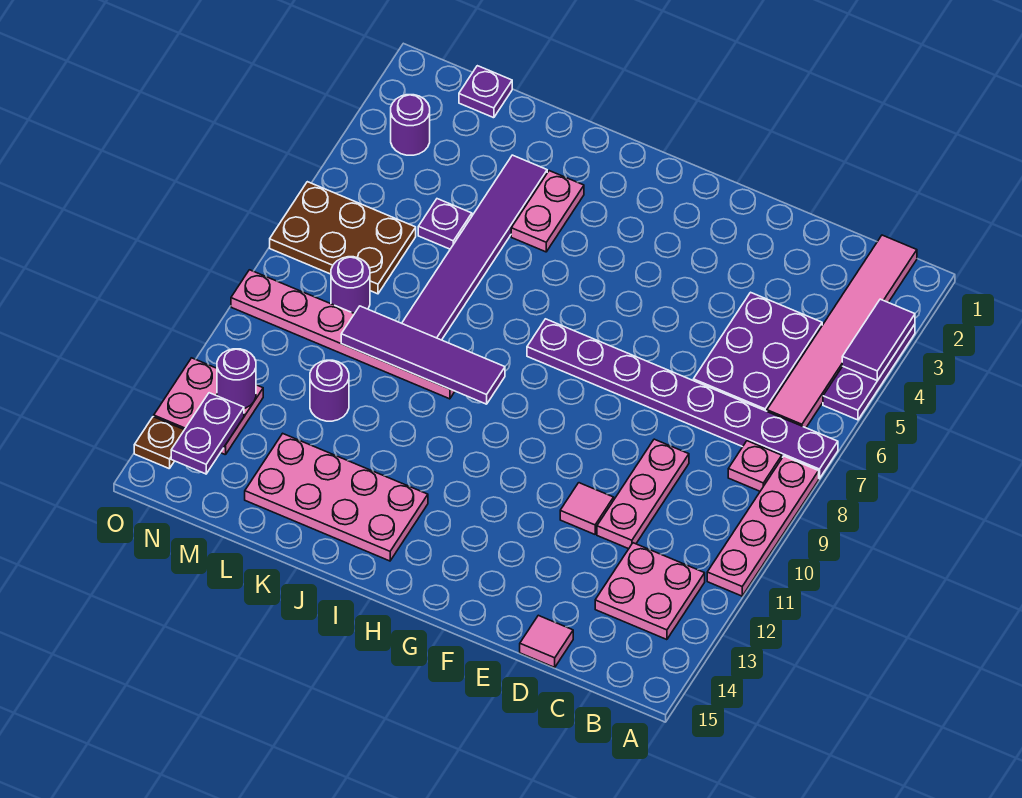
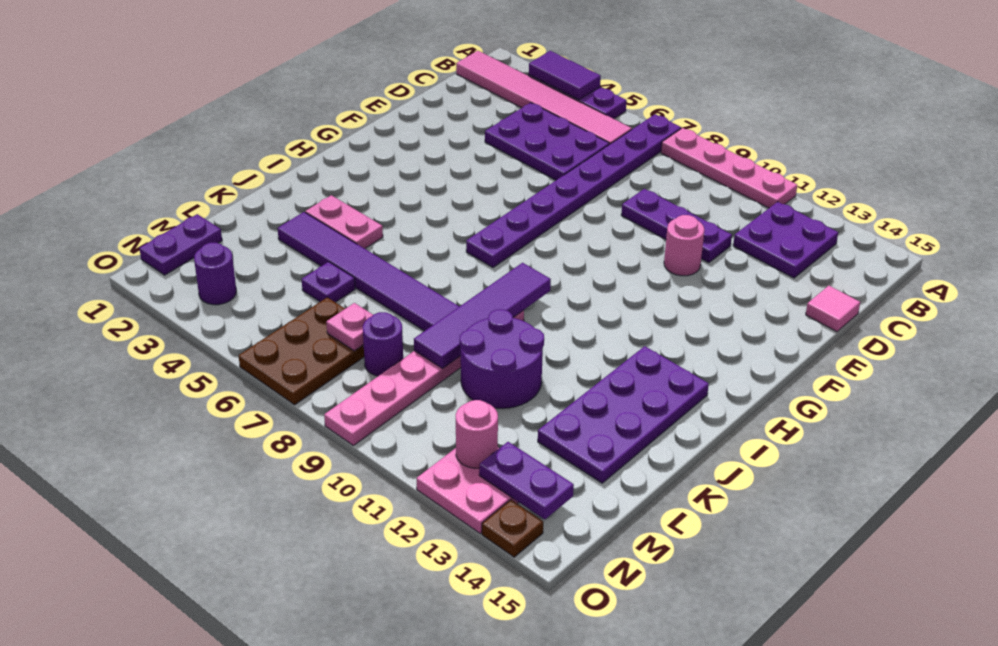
pink plate B8 level 1 -> pink plate M7 level 2
pink plate B12:C13 level 1 -> purple plate B12:C13 level 1
pink plate D9:D11 level 1 -> purple plate D9:D11 level 1
pink tile E11 level 1 -> pink round brick E11 level 1
pink plate I13:L14 level 1 -> purple plate I13:L14 level 1
purple round brick L11 level 1 -> purple round brick K10:L11 level 1
purple plate M1 level 1 -> purple plate M1:N1 level 1
purple round brick N12 level 2 -> pink round brick N12 level 2

